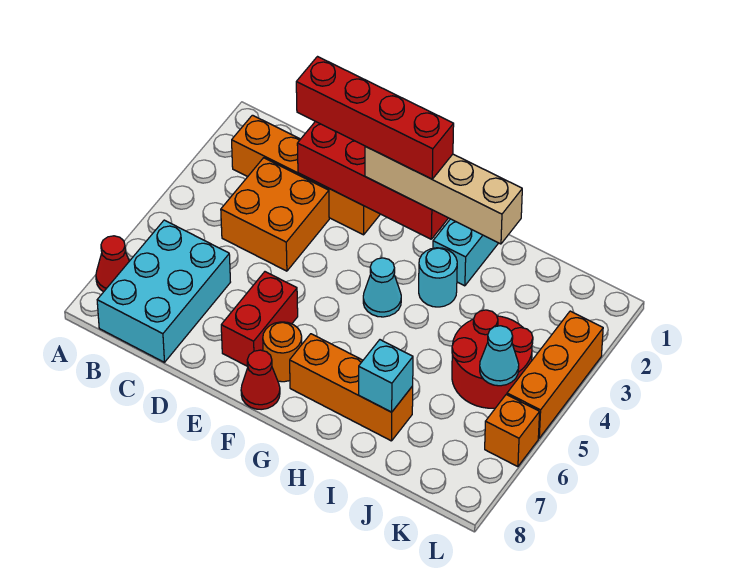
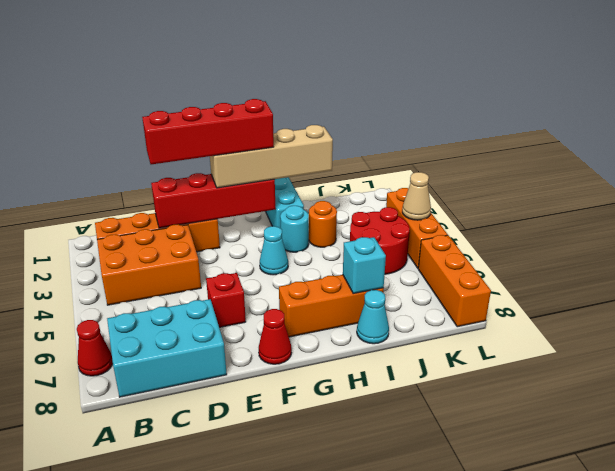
cyan brick B6:C8 level 1 -> cyan brick B7:D8 level 1
orange brick C3:D4 level 1 -> orange brick B3:D4 level 1
red brick E6:E7 level 1 -> red brick E6 level 1
orange round brick F7 level 1 -> orange round brick I3 level 1
cyan cone K5 level 2 -> cyan cone I8 level 1
none -> tan cone L4 level 2
orange brick L6 level 1 -> orange brick L6:L8 level 1

